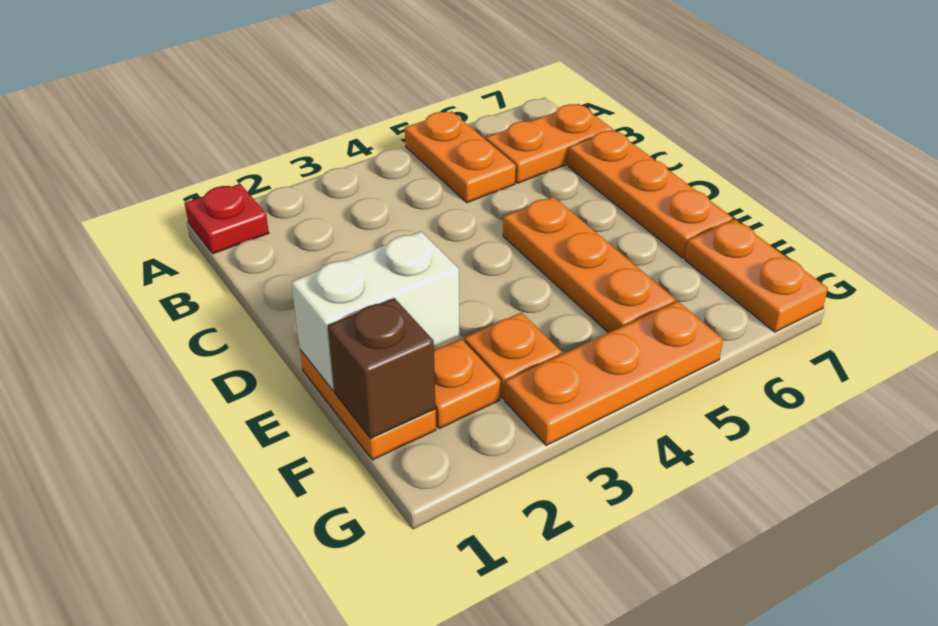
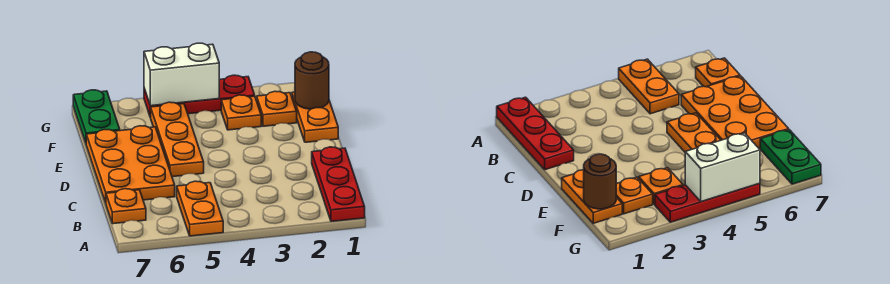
red plate A1 level 1 -> red plate A1:C1 level 1
orange plate B6:B7 level 1 -> orange plate B7 level 1
orange plate C7:E7 level 1 -> orange plate C6:E7 level 1
white brick E1:E2 level 2 -> white brick G4:G5 level 2
brown brick F1 level 2 -> brown round brick F1 level 2
orange plate F7:G7 level 1 -> green plate F7:G7 level 1
orange plate G3:G5 level 1 -> red plate G3:G5 level 1

